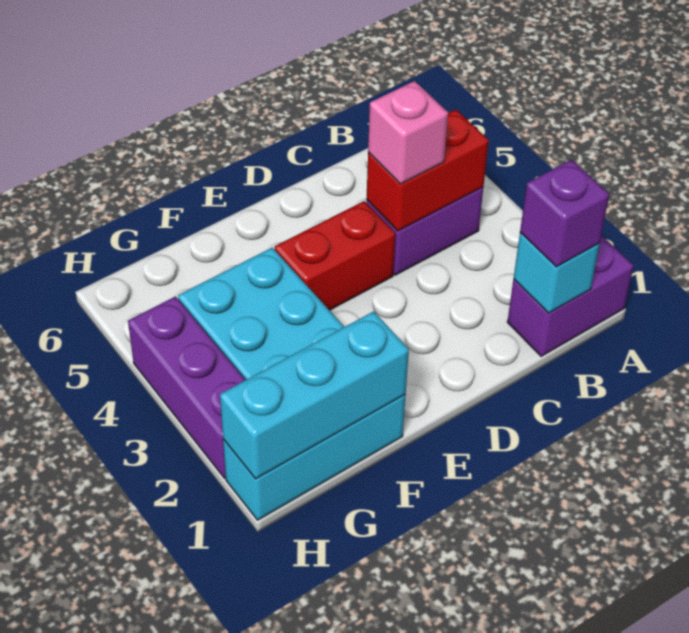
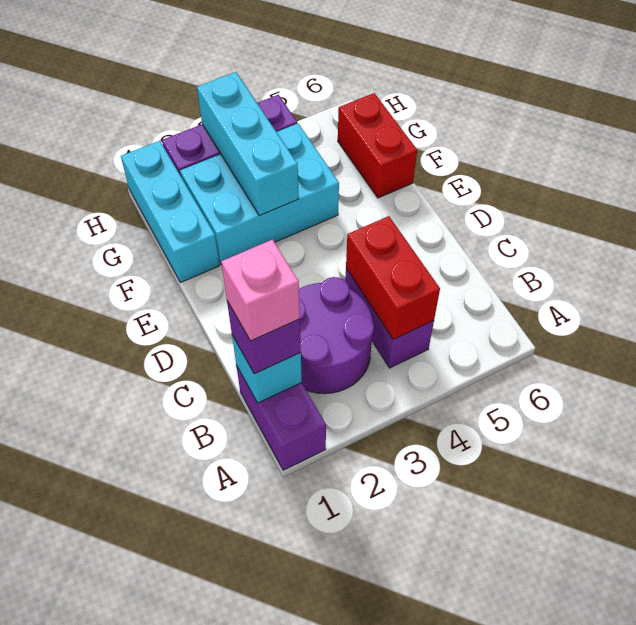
none -> purple round brick B2:C3 level 1
pink brick C4 level 3 -> pink brick B1 level 4
red brick D4:E4 level 1 -> red brick F6:G6 level 1
cyan brick F1:H1 level 2 -> cyan brick F3:H3 level 2

